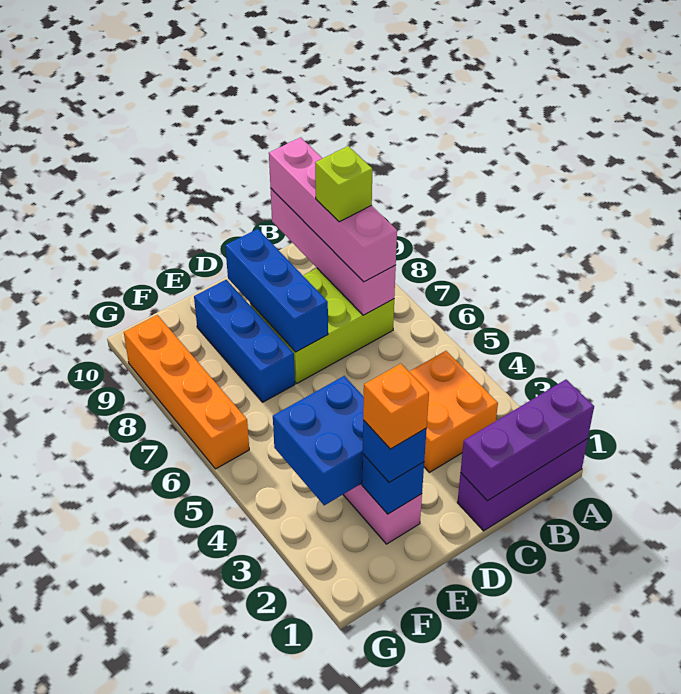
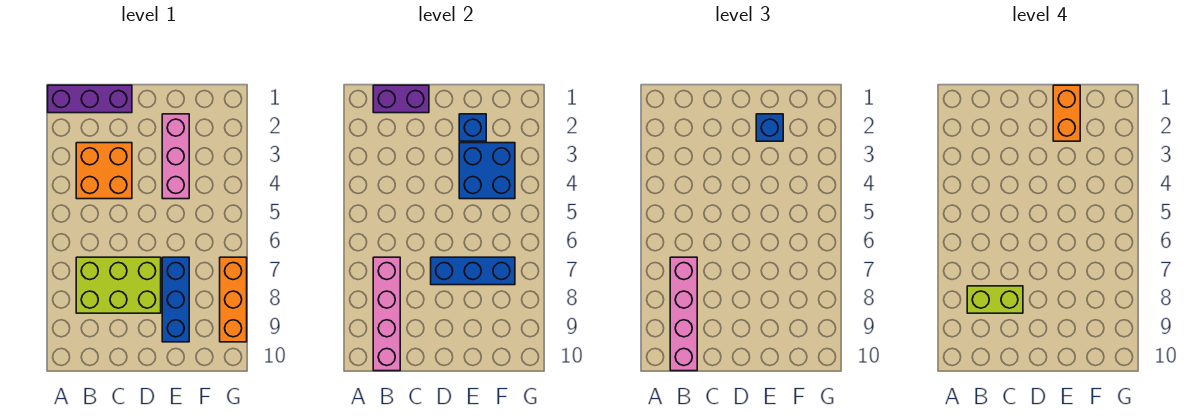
purple brick A1:C1 level 2 -> purple brick B1:C1 level 2
lime brick B8 level 4 -> lime brick B8:C8 level 4
blue brick D7:D9 level 2 -> blue brick D7:F7 level 2
orange brick E2 level 4 -> orange brick E1:E2 level 4
orange brick G6:G9 level 1 -> orange brick G7:G9 level 1

